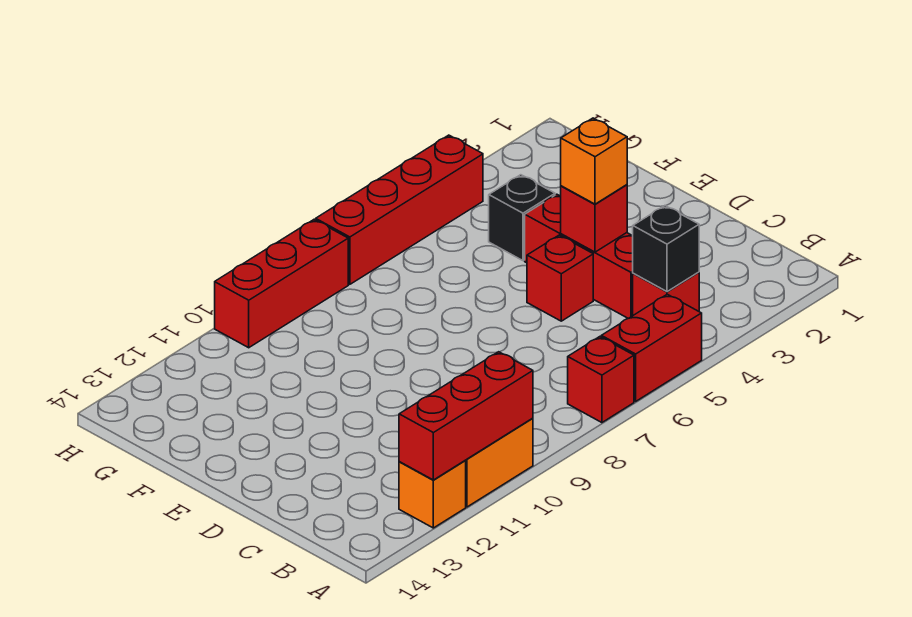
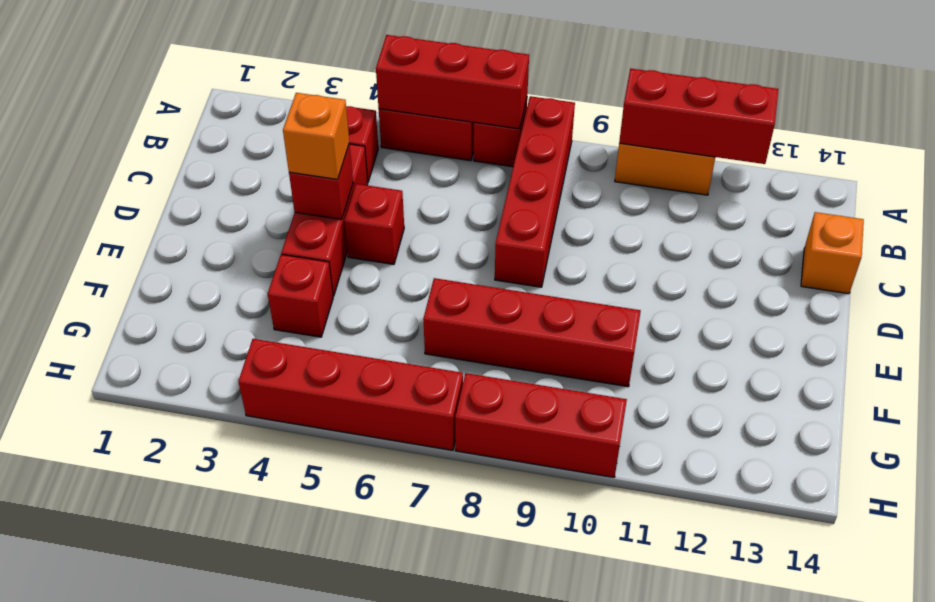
none -> red brick A5:A7 level 2
none -> red brick A8:D8 level 1
orange brick A12 level 1 -> orange brick C14 level 1
black brick B4 level 2 -> none
black brick F4 level 1 -> red brick F4 level 1
none -> red brick F7:F10 level 1

